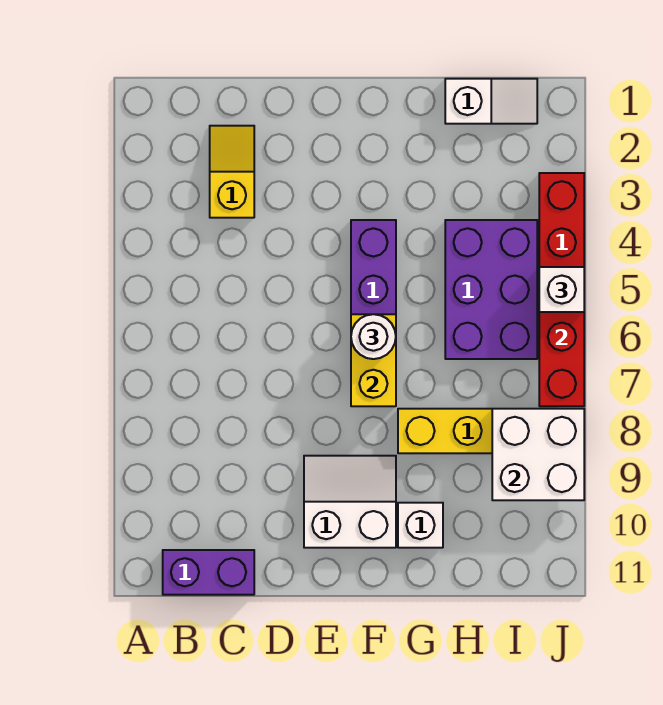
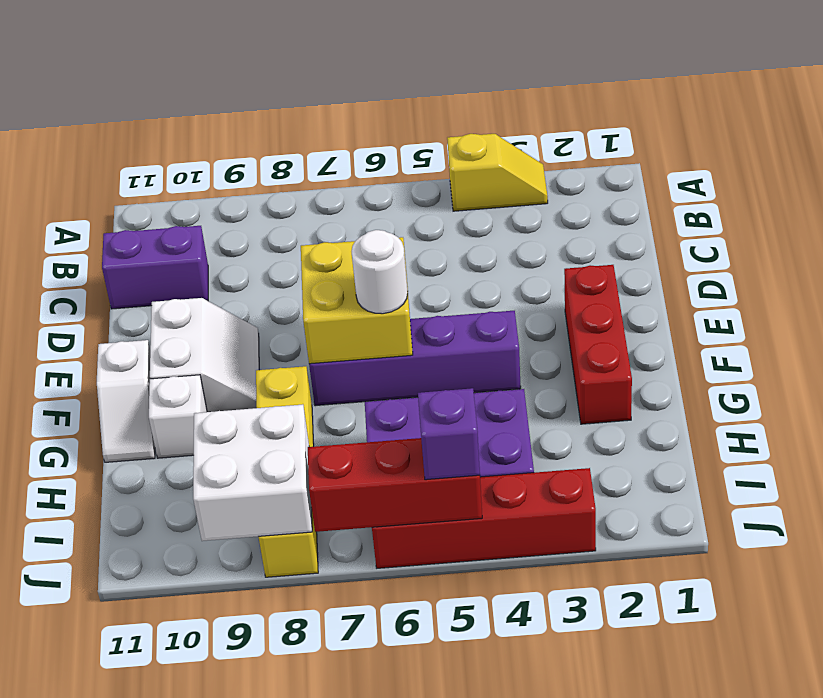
purple brick B11:C11 level 1 -> purple brick C10:C11 level 1
yellow slope C2:C3 level 1 top 3 -> yellow slope A3:A4 level 1 top 4
none -> red brick E2:G2 level 1
yellow brick F6:F7 level 2 -> yellow brick E6:F7 level 2
white slope H1:I1 level 1 top H -> white slope F11:G11 level 1 top F
white brick J5 level 3 -> purple brick J5 level 3

